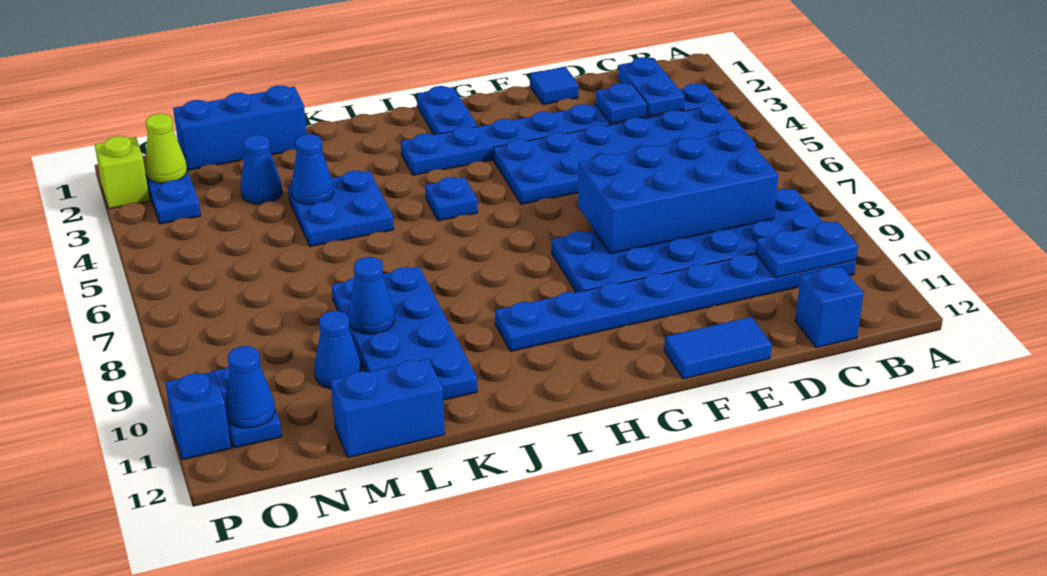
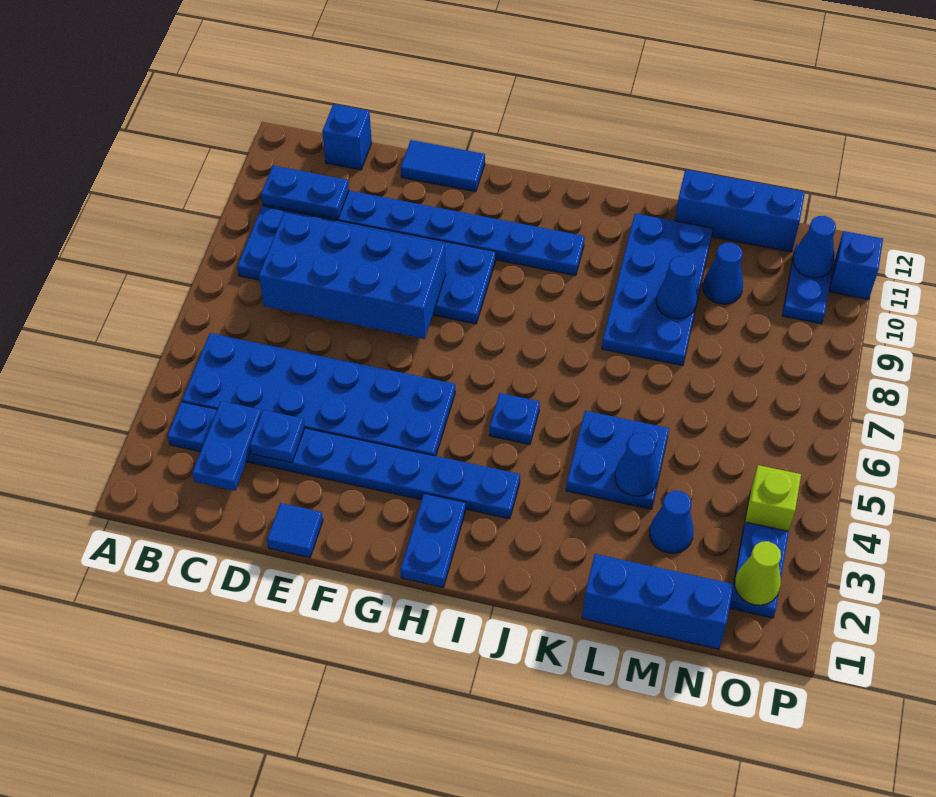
blue brick L12:M12 level 1 -> blue brick L12:N12 level 1
lime brick P2 level 1 -> lime brick O4 level 1

